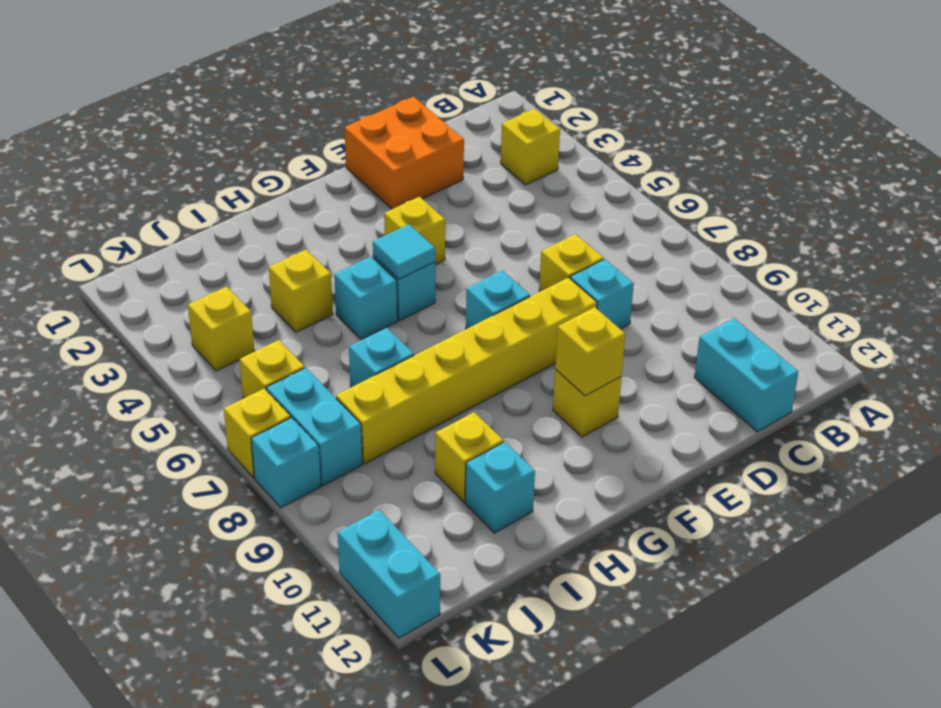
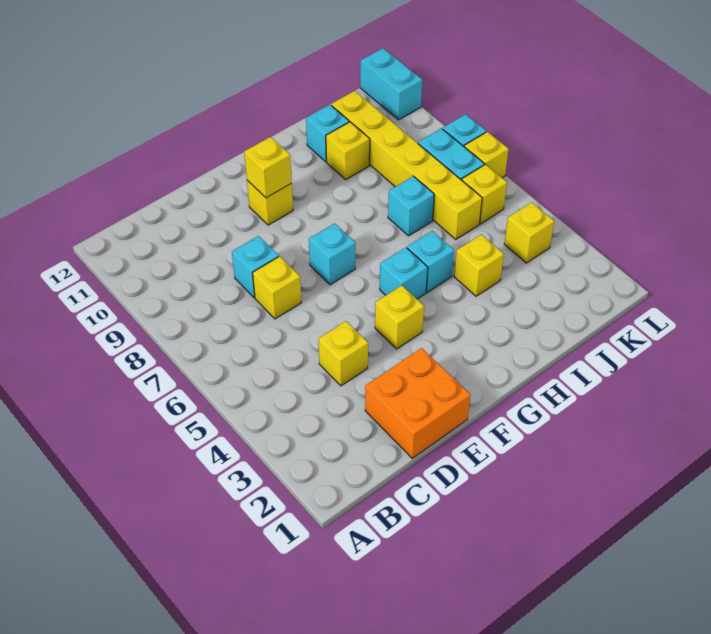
yellow brick B3 level 1 -> yellow brick D4 level 1
cyan brick C11:C12 level 1 -> none
yellow brick E8:J8 level 1 -> yellow brick J6:J11 level 1
cyan tile G5 level 2 -> none

